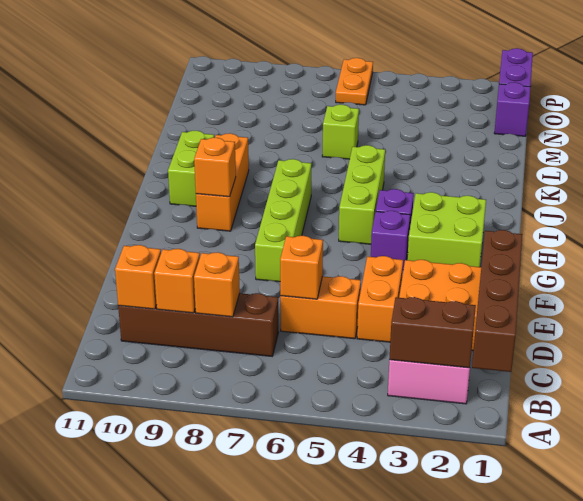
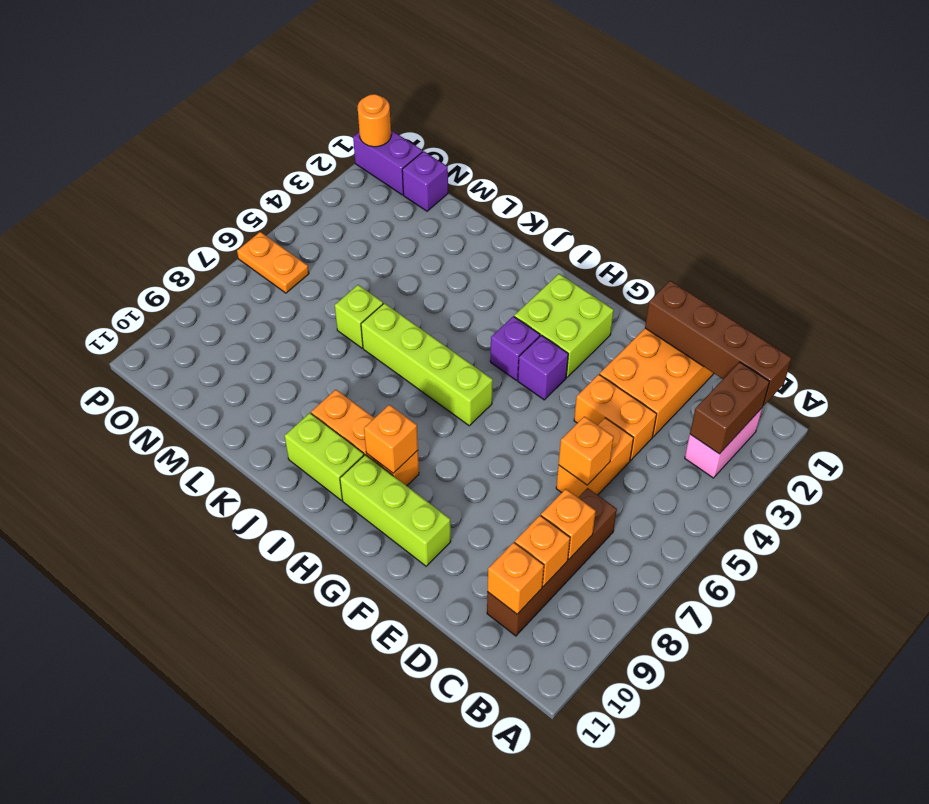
lime brick F7:I7 level 1 -> lime brick H6:K6 level 1
lime brick H5:J5 level 1 -> lime brick F10:H10 level 1
none -> orange round brick P1 level 2

